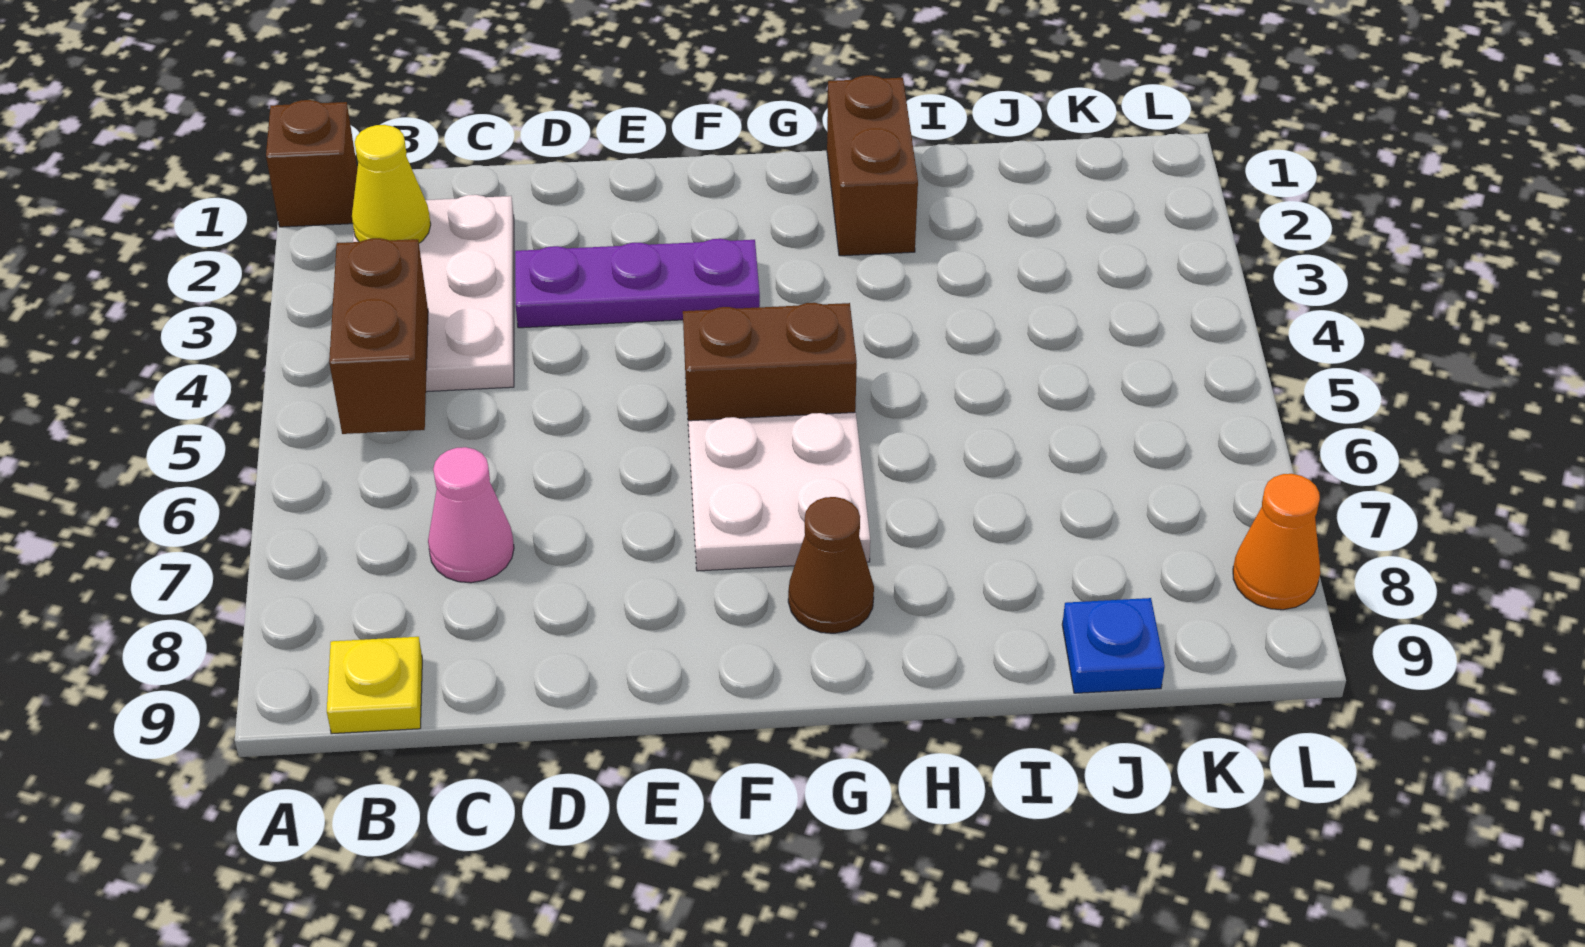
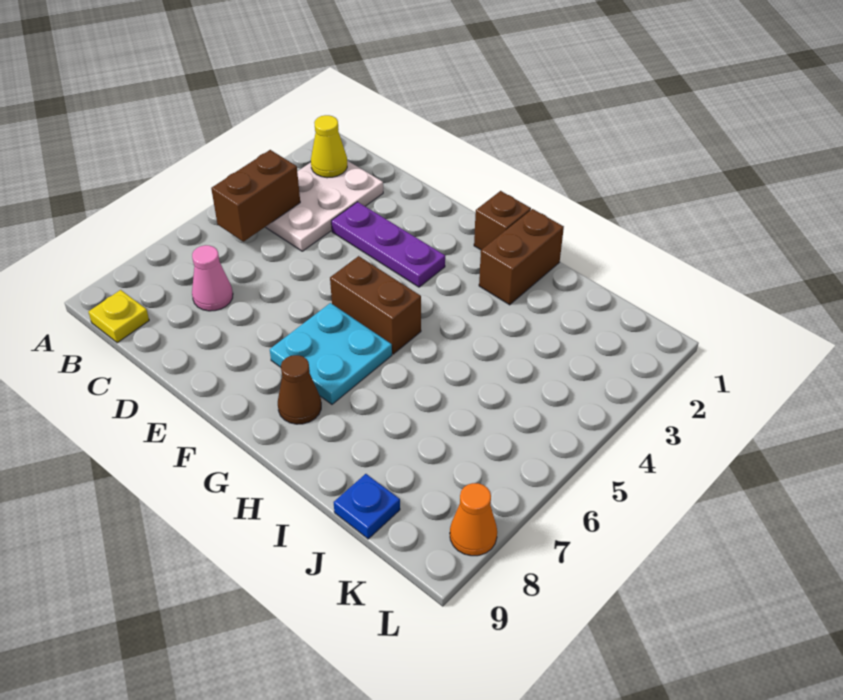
brown brick A1 level 1 -> brown brick G1 level 1
white plate F6:G7 level 1 -> cyan plate F6:G7 level 1

